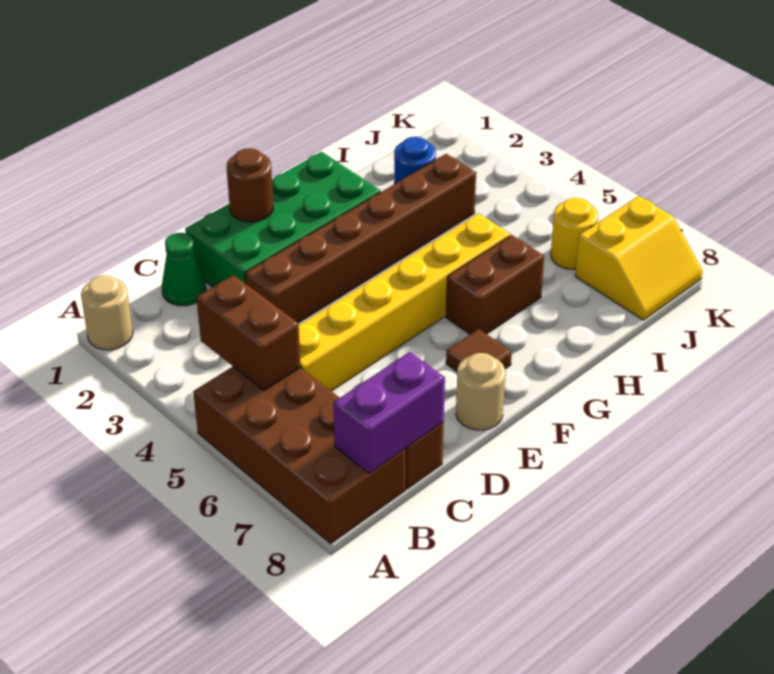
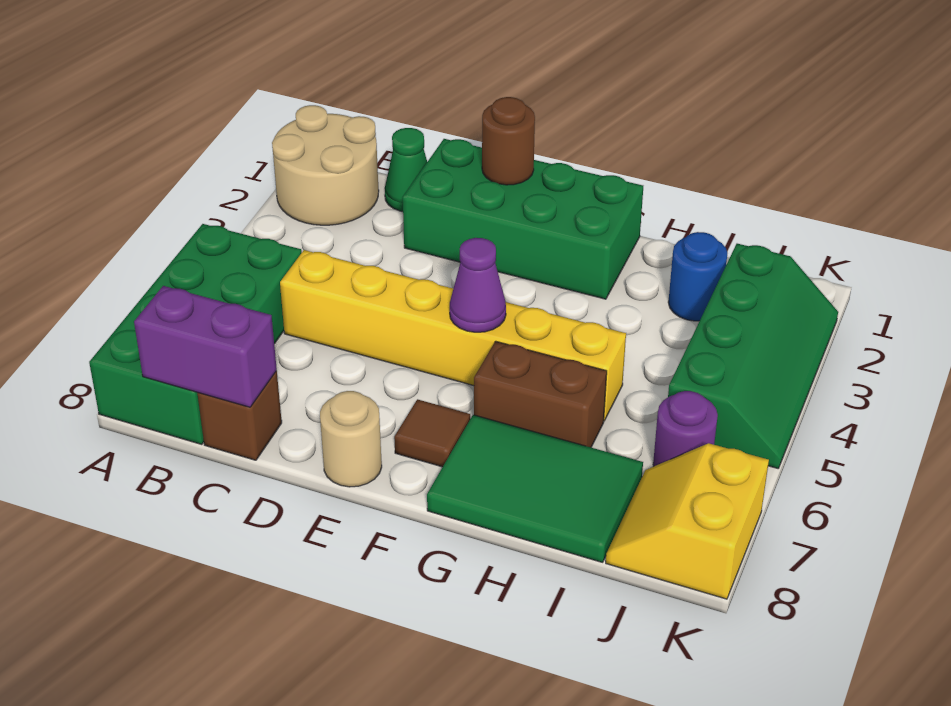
tan round brick A1 level 1 -> tan round brick A1:B2 level 1
brown brick A5:B8 level 1 -> green brick A5:B8 level 1
brown brick B4:B5 level 2 -> none
brown brick D3:I3 level 1 -> none
none -> purple cone F5 level 2
none -> green tile G7:I8 level 1
none -> green slope J2:K5 level 1 top J
yellow round brick J6 level 1 -> purple round brick J6 level 1
yellow slope J7:K8 level 1 top 7 -> yellow slope J7:K8 level 1 top K

